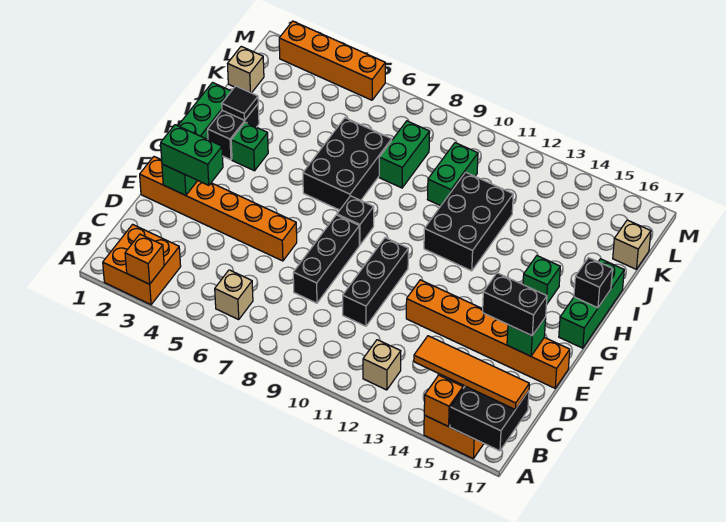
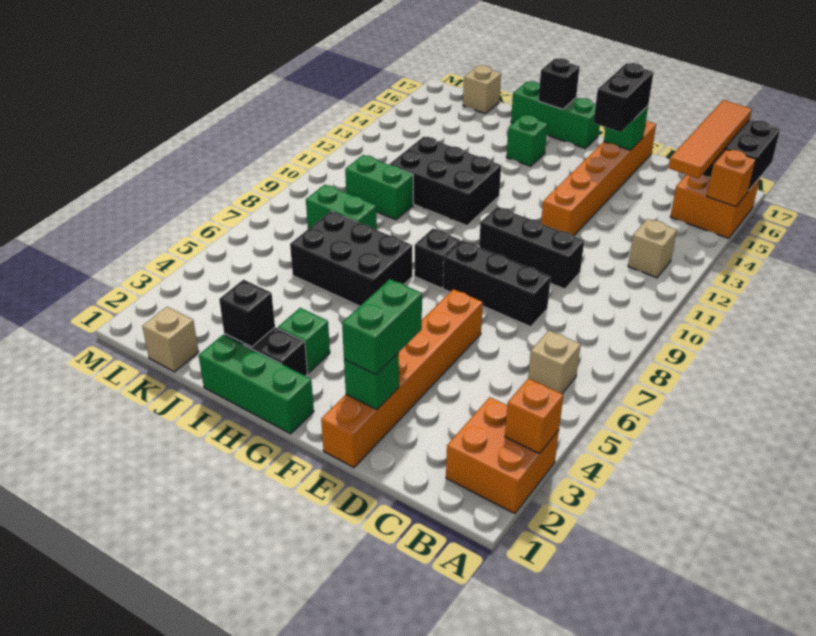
black tile I2 level 2 -> black brick I2 level 2
orange brick M2:M5 level 1 -> none

